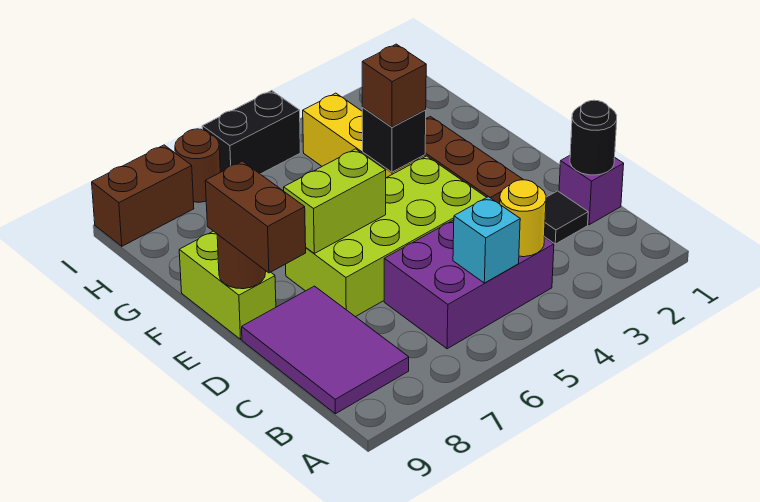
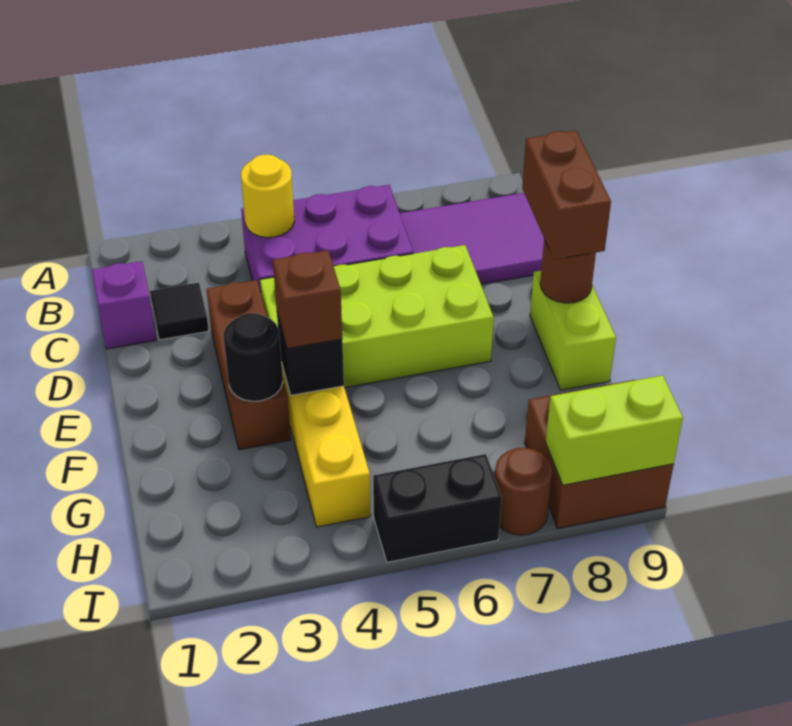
cyan brick B5 level 2 -> none
purple tile B8:D9 level 1 -> purple tile B7:C9 level 1
black round brick C1 level 2 -> black round brick F3 level 2
lime brick E6:E7 level 2 -> lime brick I8:I9 level 2
brown brick I8:I9 level 1 -> brown brick H8:I9 level 1

